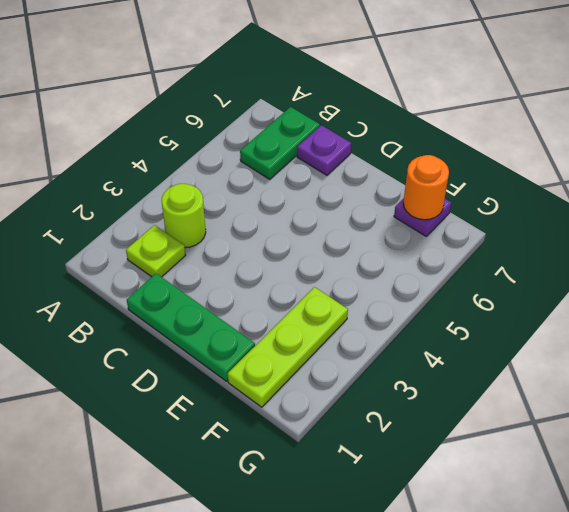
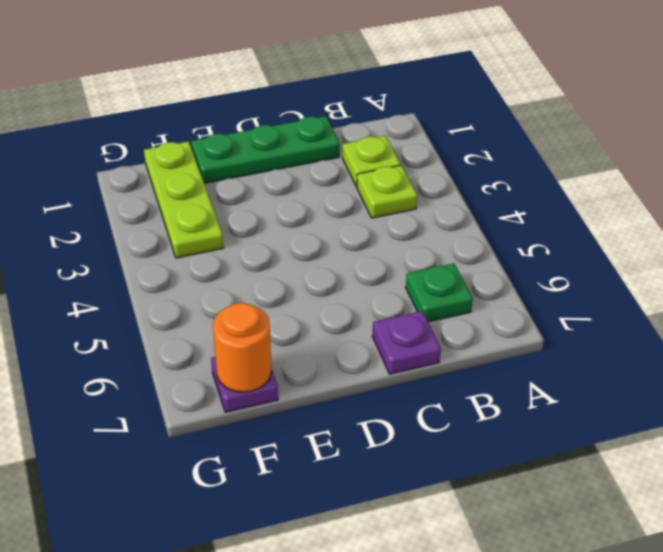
lime round brick B3 level 1 -> lime plate B3 level 1
green plate B6:B7 level 1 -> green plate B6 level 1

